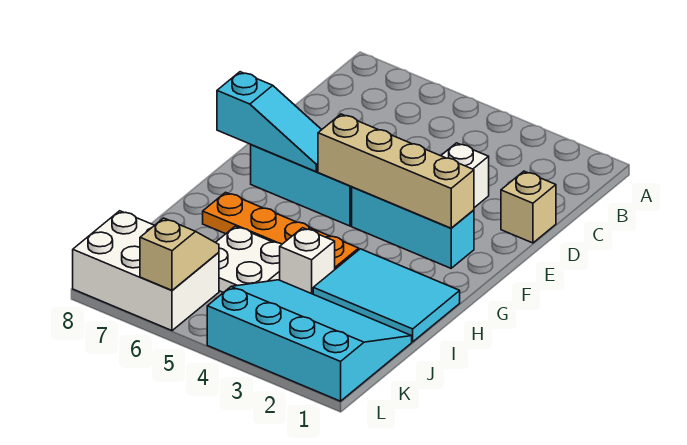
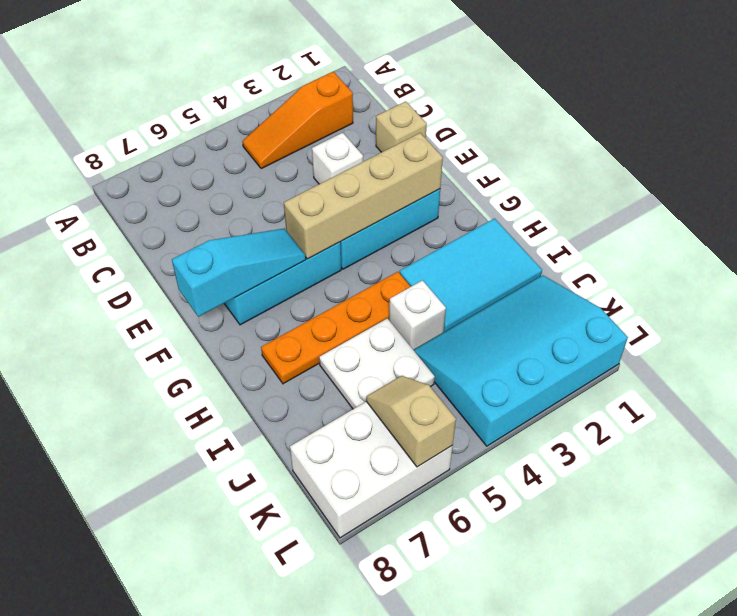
none -> orange slope B2:B4 level 1 top 2

